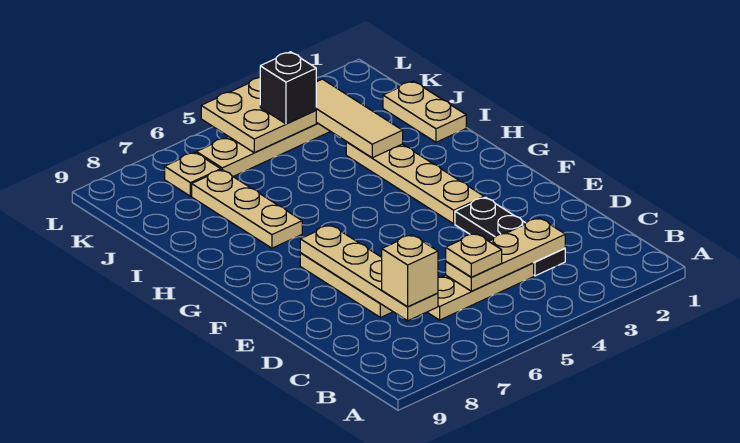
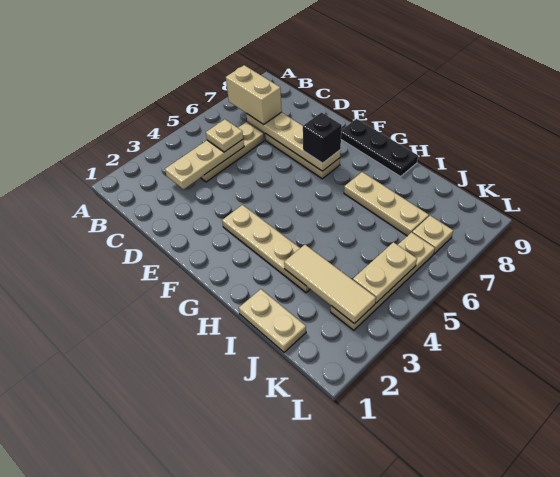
black plate C3:E3 level 1 -> black plate F9:H9 level 1
tan brick C7 level 3 -> tan brick B7:C7 level 3
tan plate K4:L5 level 2 -> tan plate K4:K5 level 2
black brick K4 level 3 -> black brick F7 level 3

